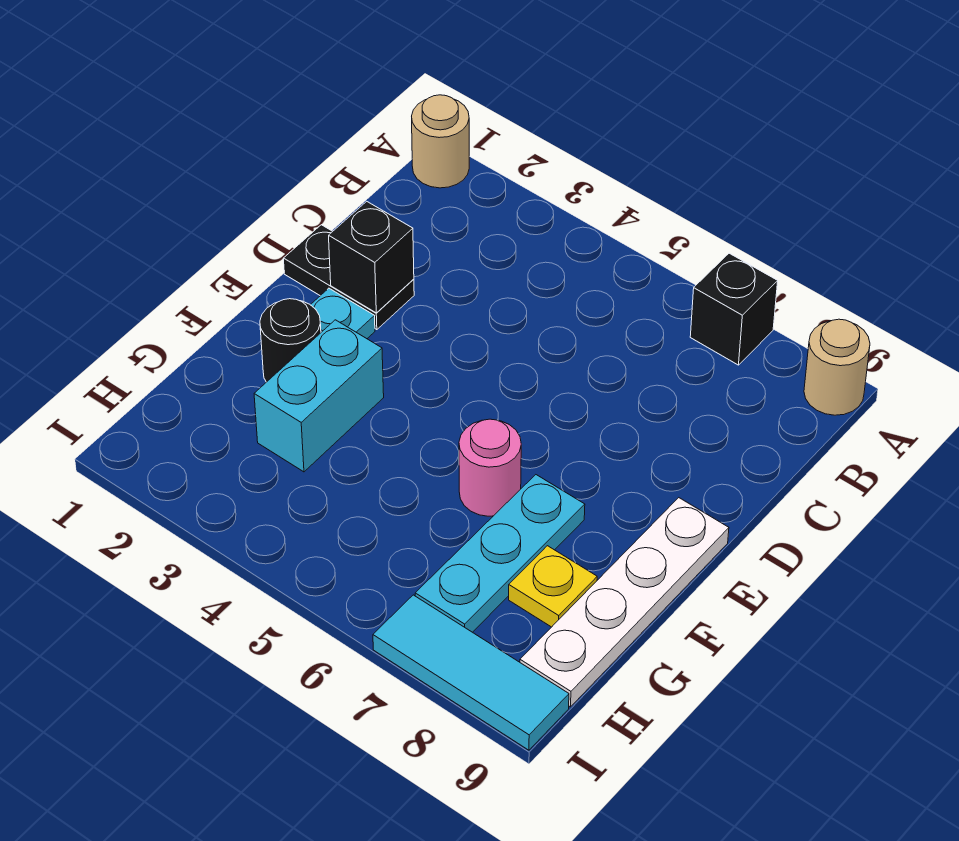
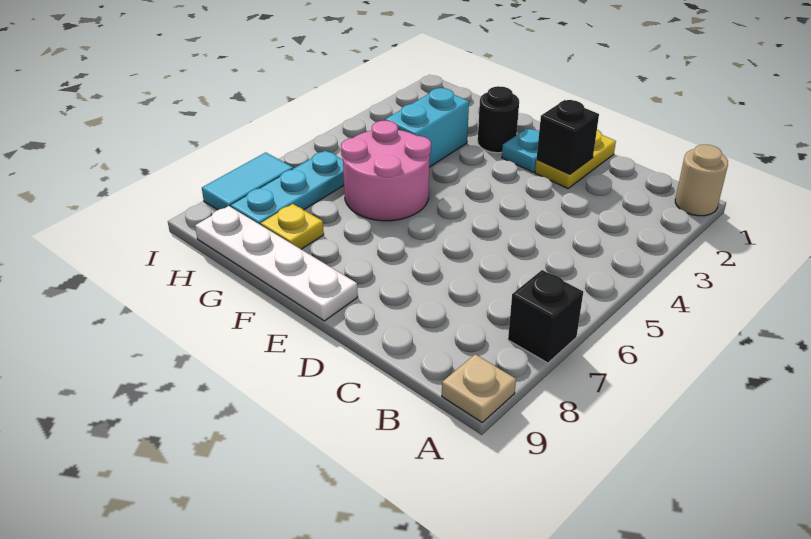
tan round brick A9 level 1 -> tan plate A9 level 1
black plate D1:D2 level 1 -> yellow plate D1:D2 level 1
cyan brick F3:G3 level 1 -> cyan brick G3:G4 level 1
pink round brick F6 level 1 -> pink round brick F5:G6 level 1
cyan plate F7:H7 level 1 -> cyan plate H6:H8 level 1
cyan tile I7:I9 level 1 -> cyan tile I7:I8 level 1

